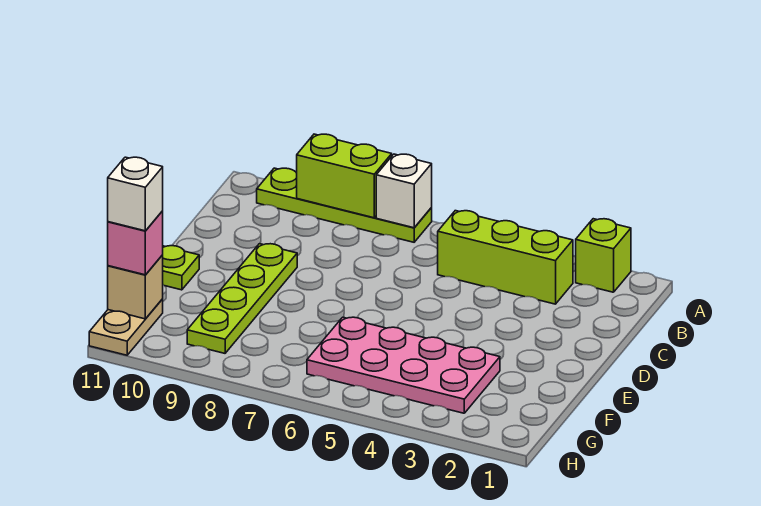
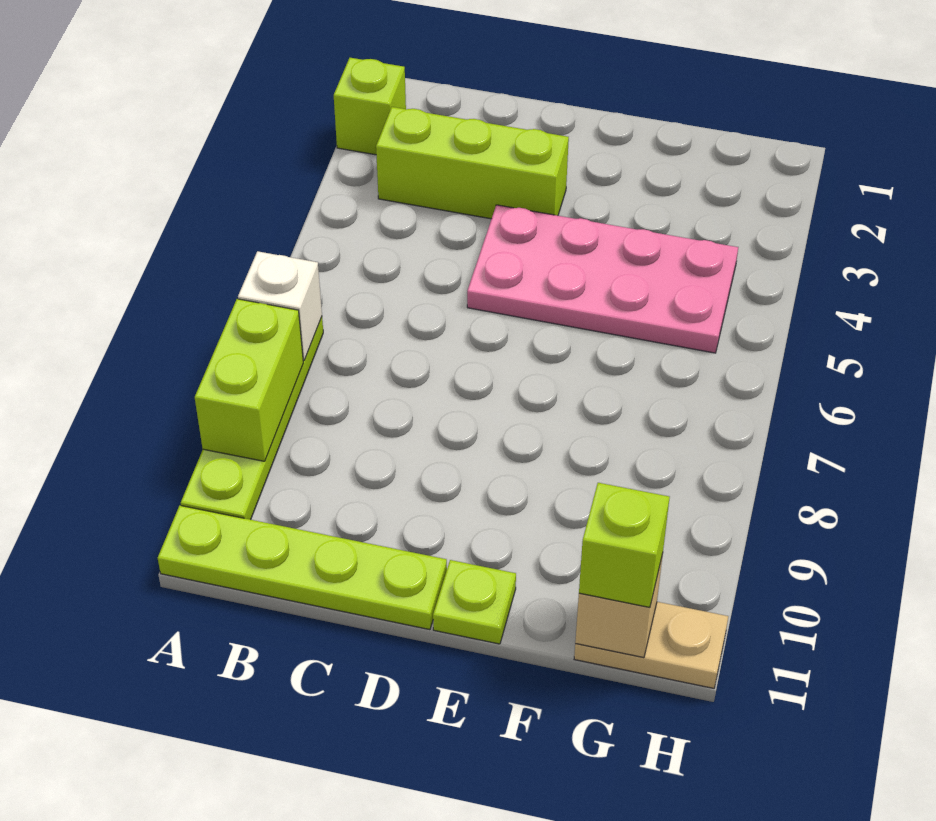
lime brick B3:B5 level 1 -> lime brick B3:D3 level 1
lime plate D9:G9 level 1 -> lime plate A11:D11 level 1
pink plate F3:G6 level 1 -> pink plate D4:G5 level 1
pink brick G11 level 3 -> lime brick G11 level 3
white brick G11 level 4 -> none

